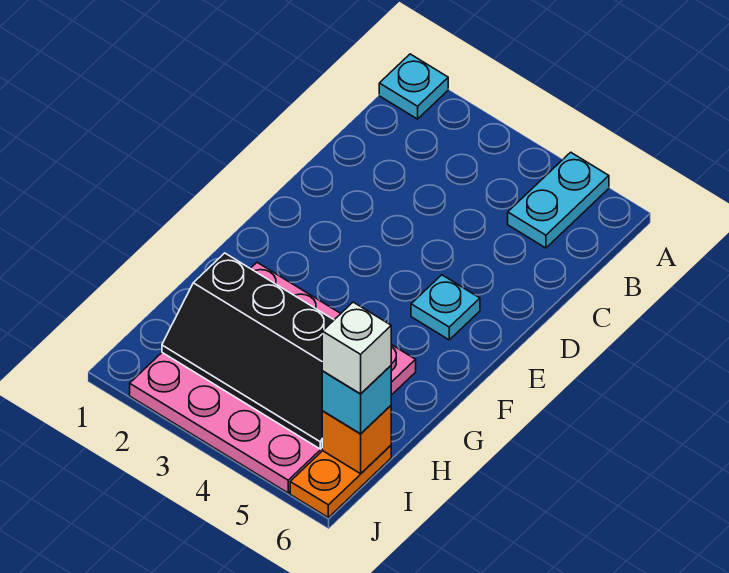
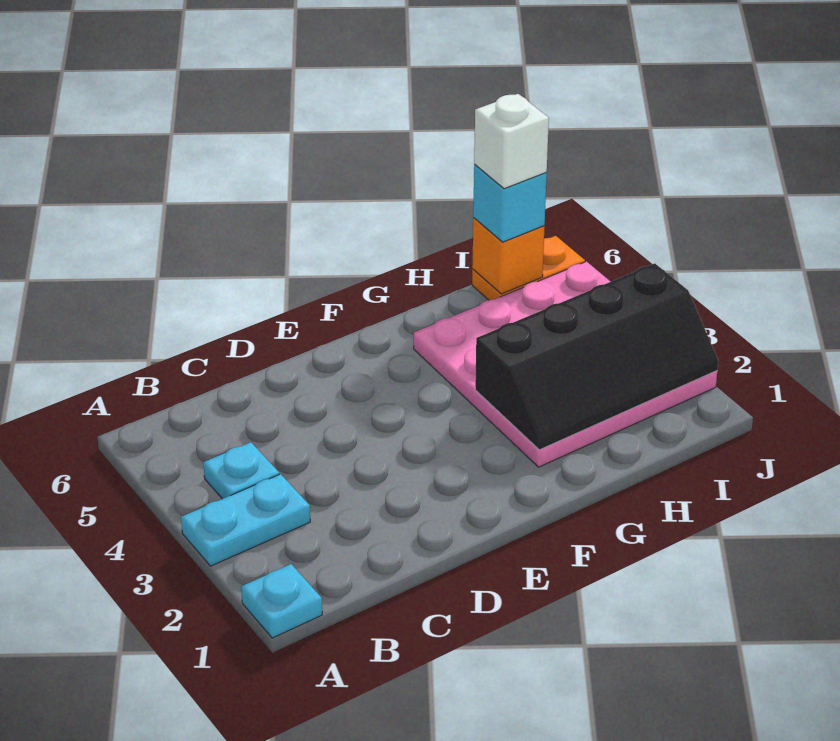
cyan plate A5:B5 level 1 -> cyan plate A3:B3 level 1
cyan plate E5 level 1 -> cyan plate B4 level 1
black slope H2:I5 level 2 top H -> black slope G2:J3 level 2 top 3

